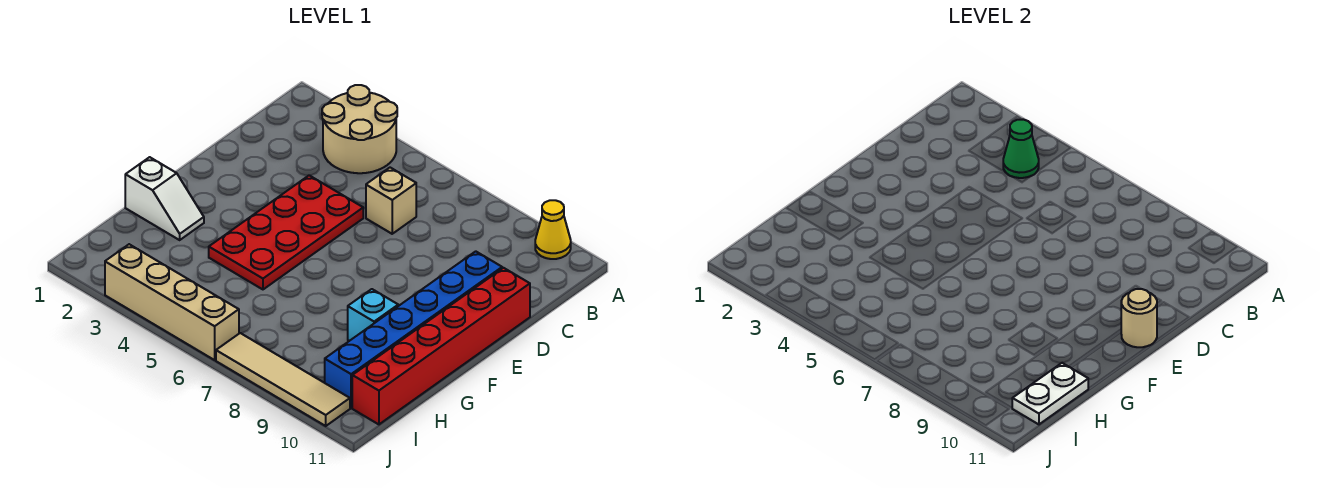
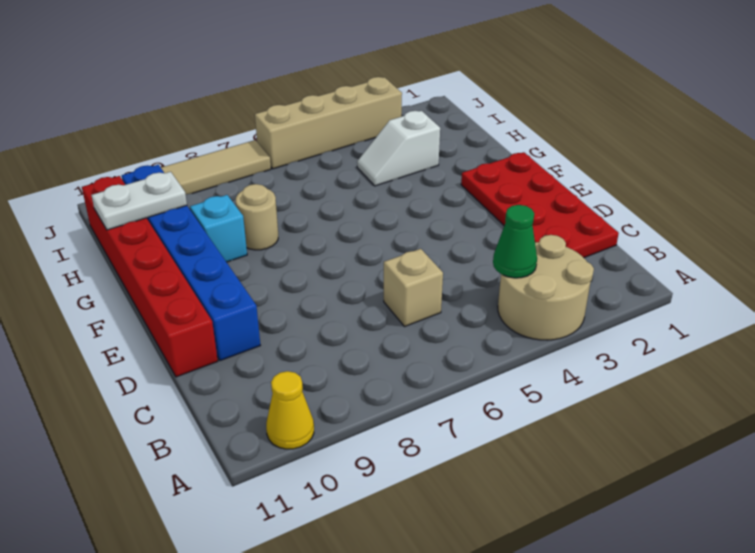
red plate D4:G5 level 1 -> red plate C1:F2 level 1
tan round brick E11 level 2 -> tan round brick G8 level 1
white slope G1:G2 level 1 top 1 -> white slope H3:H4 level 1 top 3
white plate H11:I11 level 2 -> white plate H10:H11 level 2

